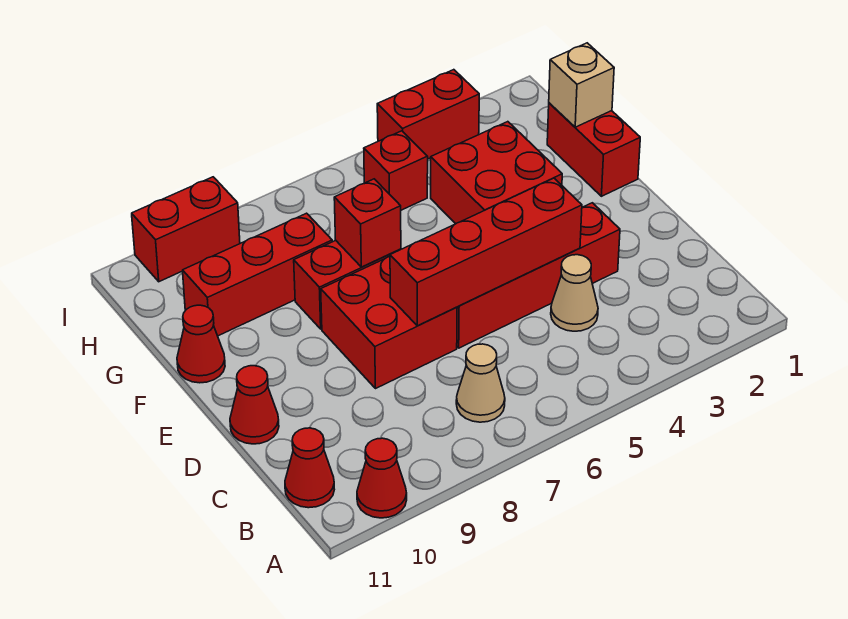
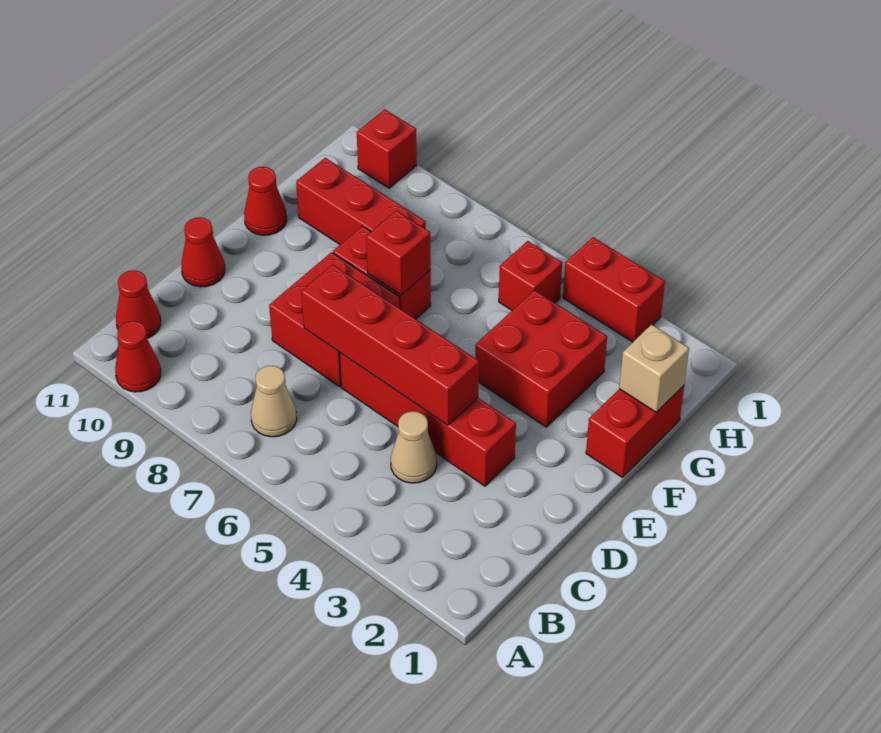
red brick I9:I10 level 1 -> red brick I10 level 1

